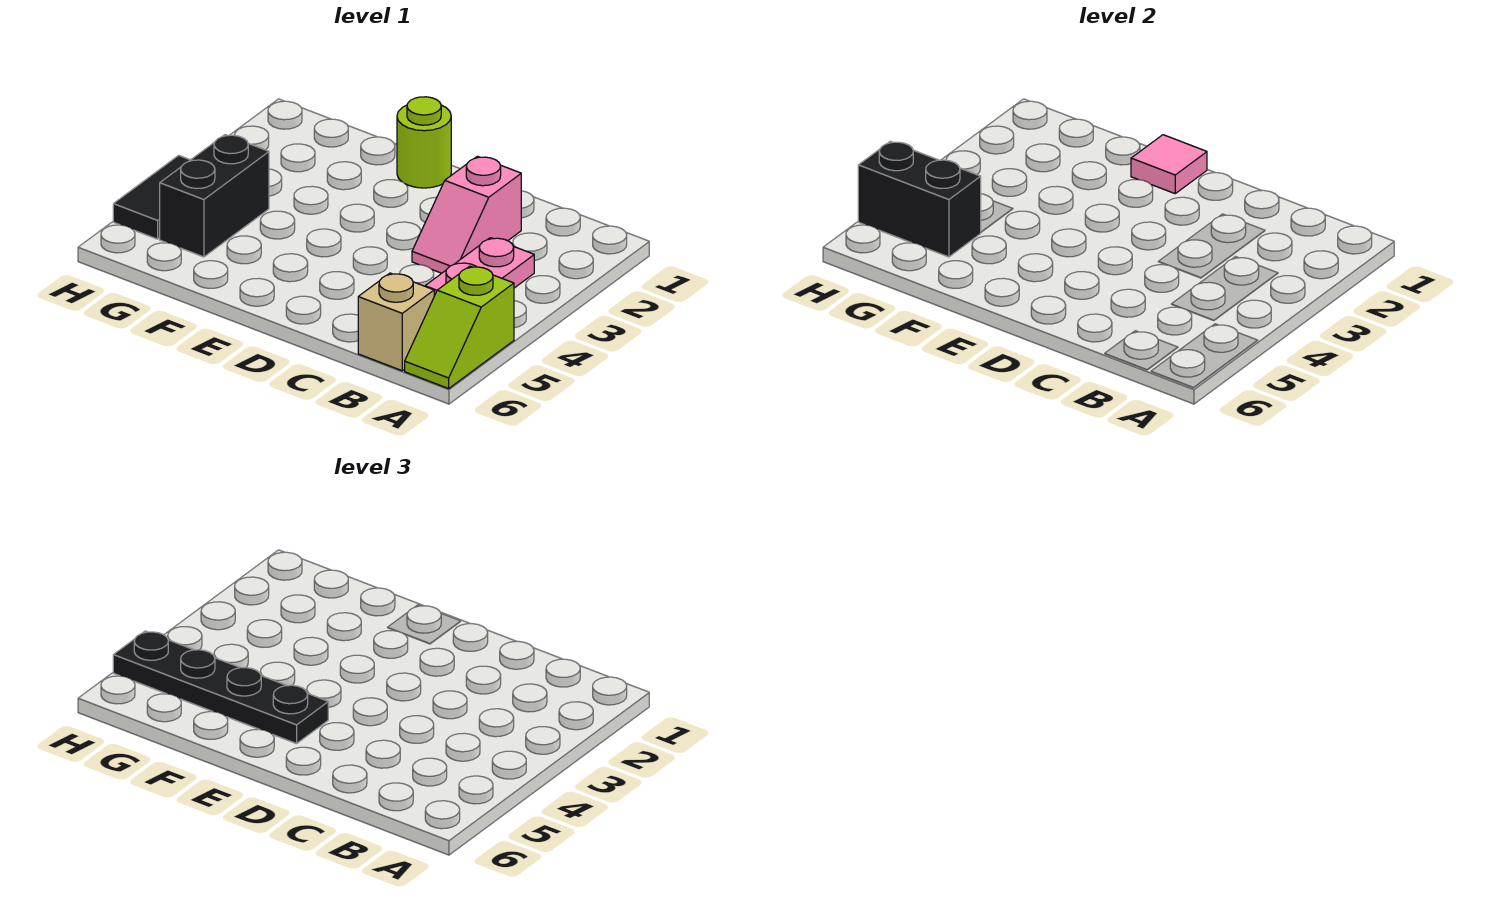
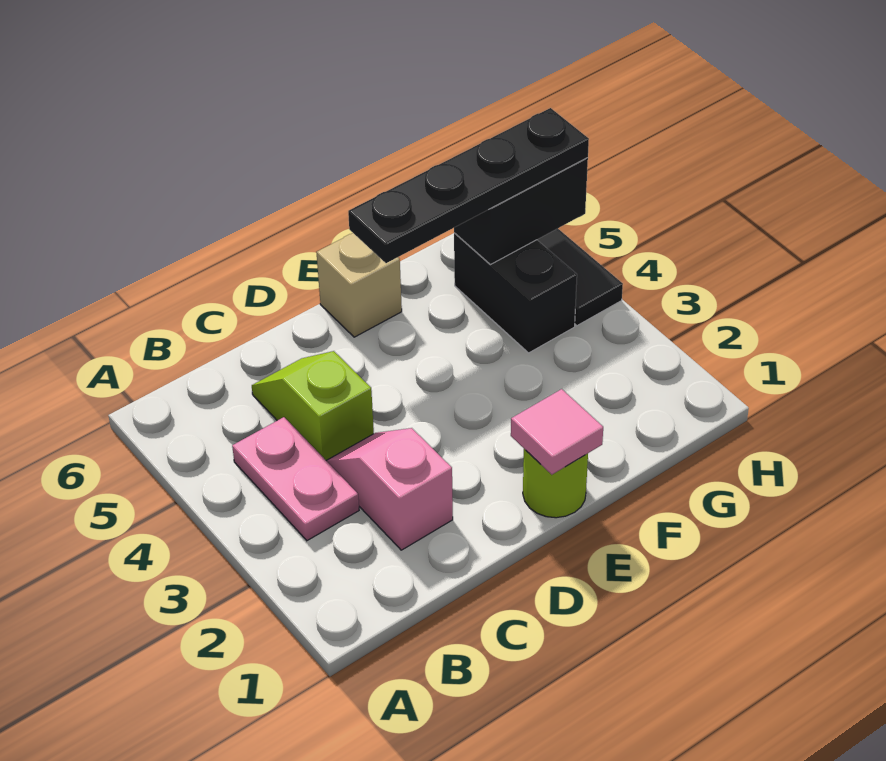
lime slope A5:A6 level 1 top 5 -> lime slope C4:C5 level 1 top 4
tan brick B6 level 1 -> tan brick E6 level 1

